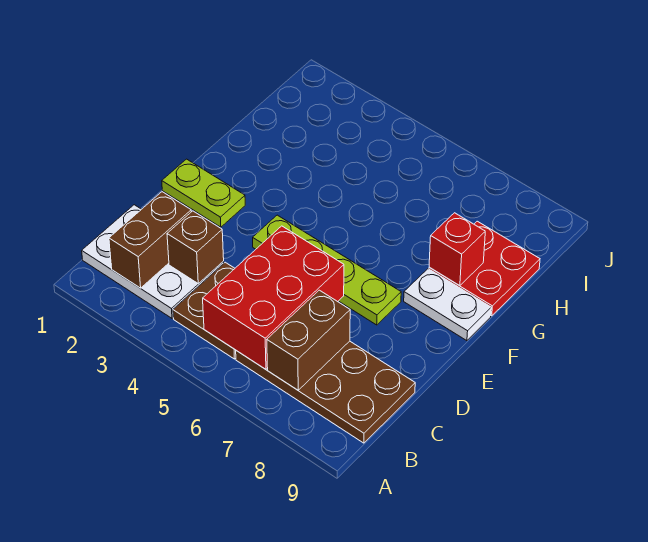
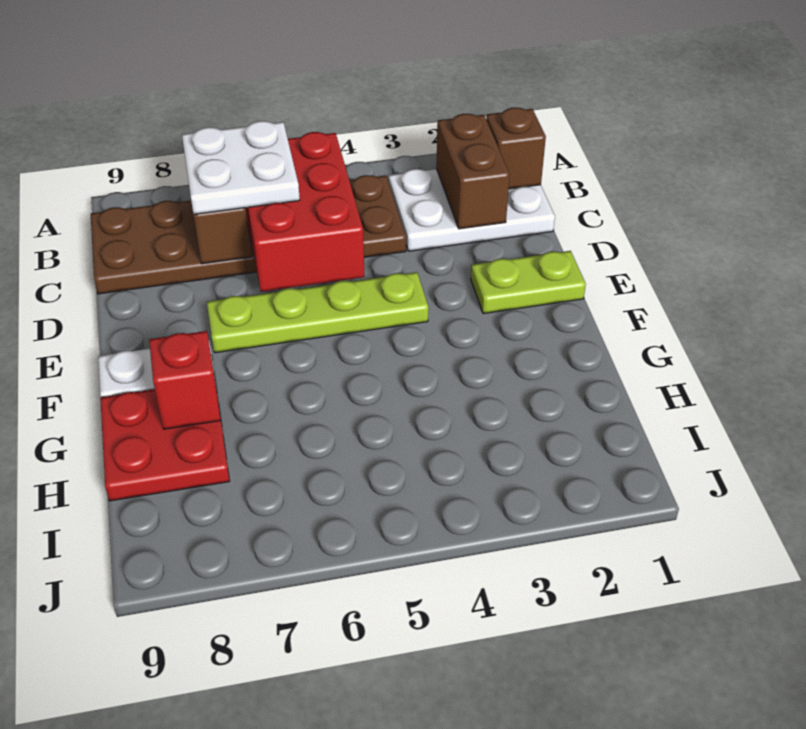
none -> white plate B6:C7 level 3
brown brick C3 level 2 -> brown brick B1 level 2

